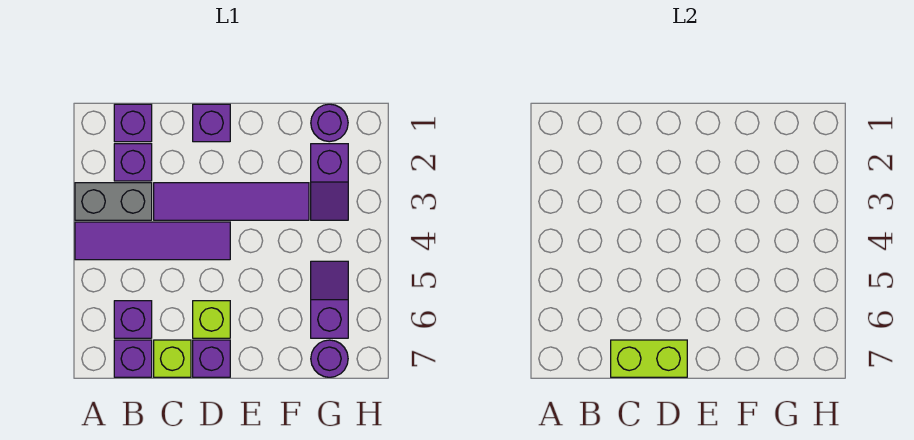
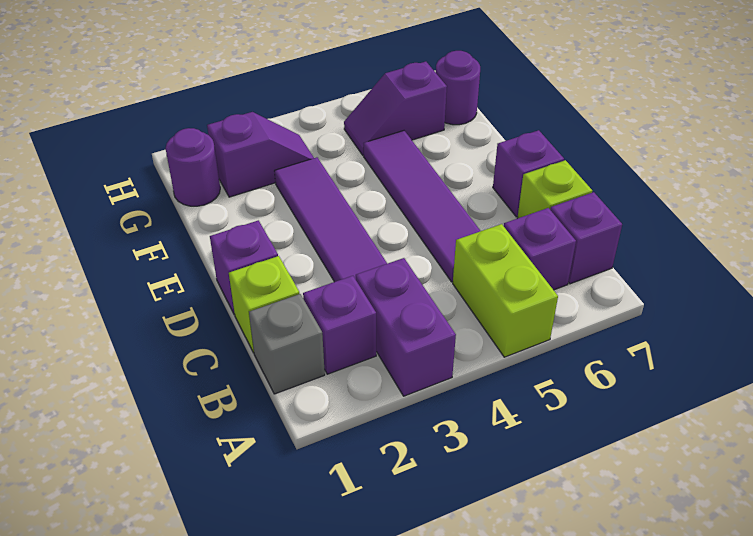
grey brick A3:B3 level 1 -> purple brick A3:B3 level 1
purple tile A4:D4 level 1 -> purple tile C5:F5 level 1
purple brick B1 level 1 -> grey brick B1 level 1
lime brick C7:D7 level 2 -> lime brick A5:B5 level 1
lime brick D6 level 1 -> lime brick C1 level 1

